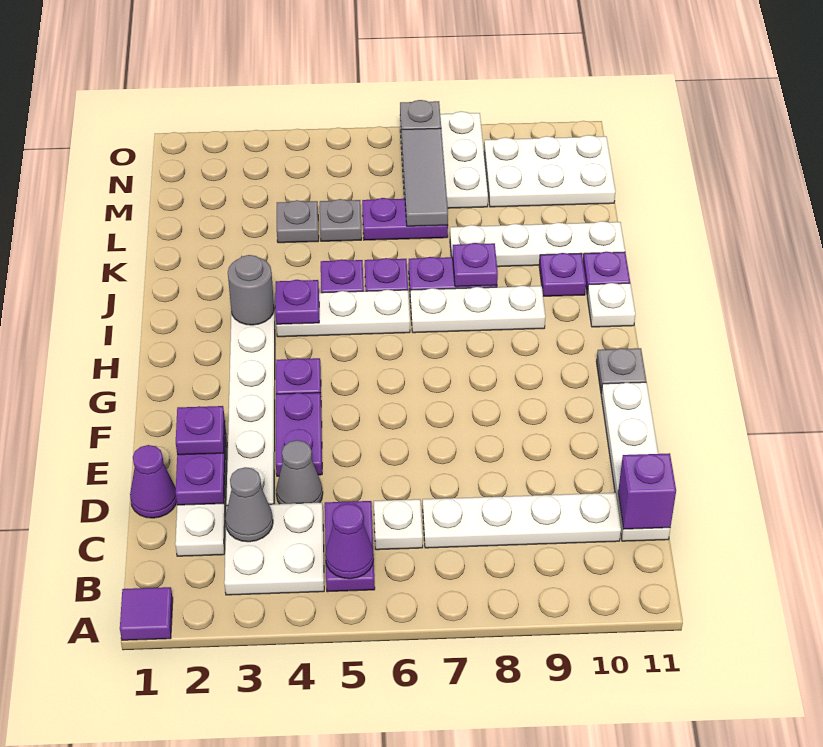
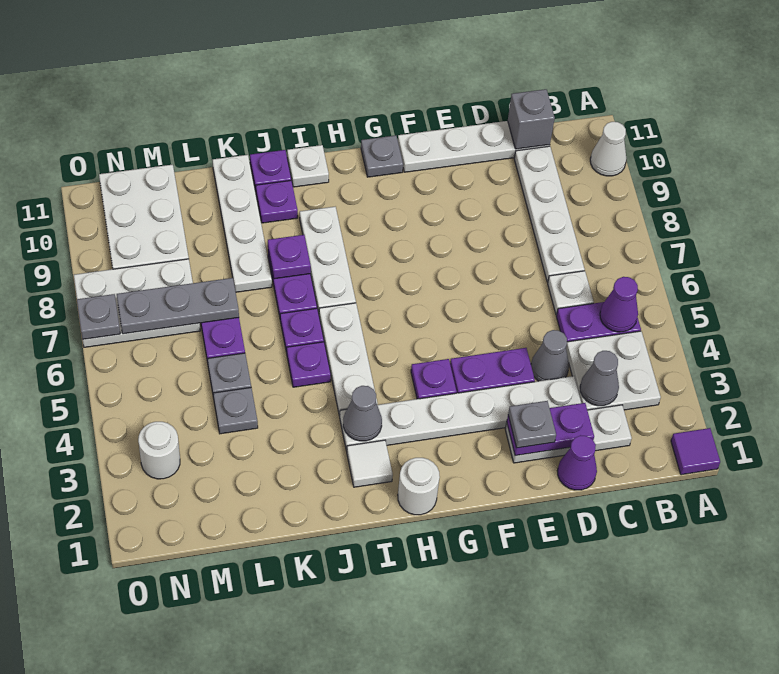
none -> white cone A10 level 1
purple brick C11 level 2 -> grey brick C11 level 2
purple plate E2 level 3 -> grey plate E2 level 3
none -> white round brick H1 level 1
none -> white tile I2 level 1
grey round brick I3 level 2 -> grey cone I3 level 2
purple plate I4 level 2 -> none
grey tile L7:N7 level 2 -> grey plate L7:N7 level 2
none -> white round brick N3 level 1

